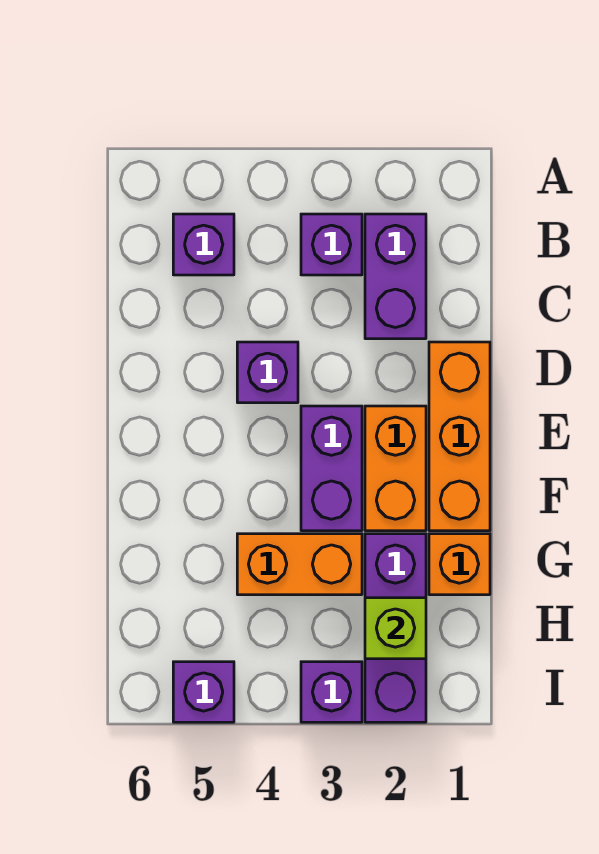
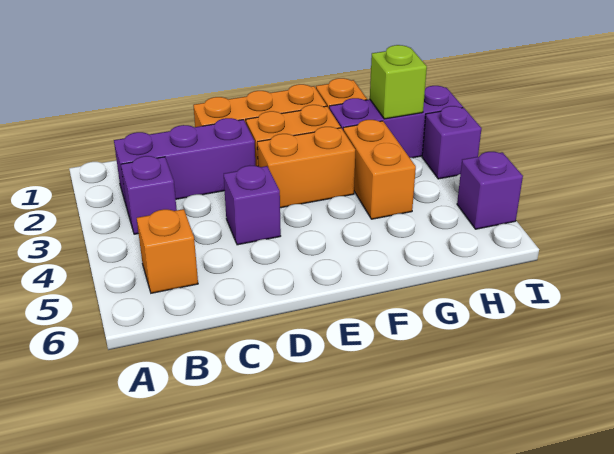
purple brick B2:C2 level 1 -> purple brick B2:D2 level 1
purple brick B5 level 1 -> orange brick B5 level 1
purple brick E3:F3 level 1 -> orange brick E3:F3 level 1

